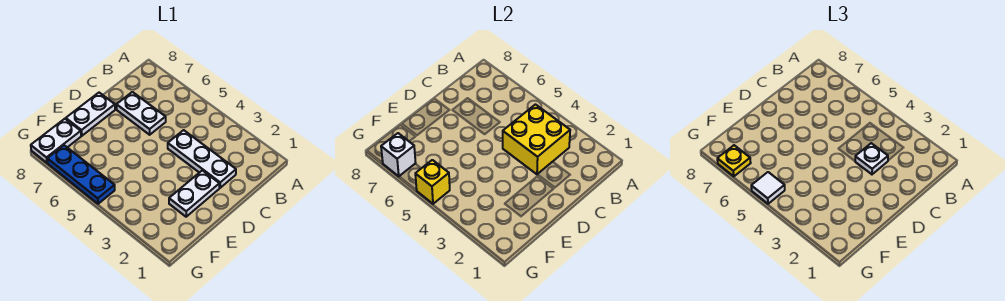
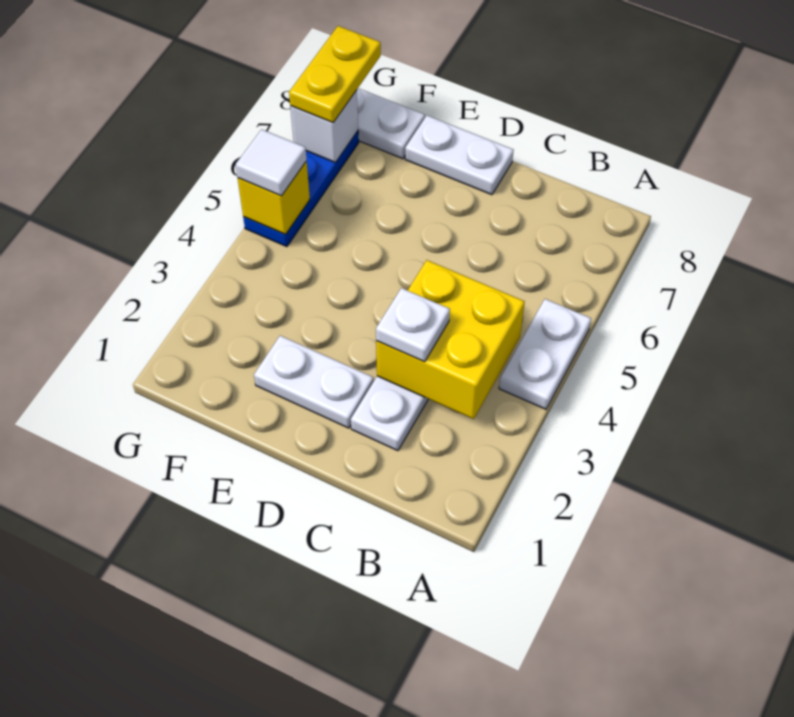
white plate C6:C7 level 1 -> white plate A4:A5 level 1
yellow plate G7 level 3 -> yellow plate G7:G8 level 3

